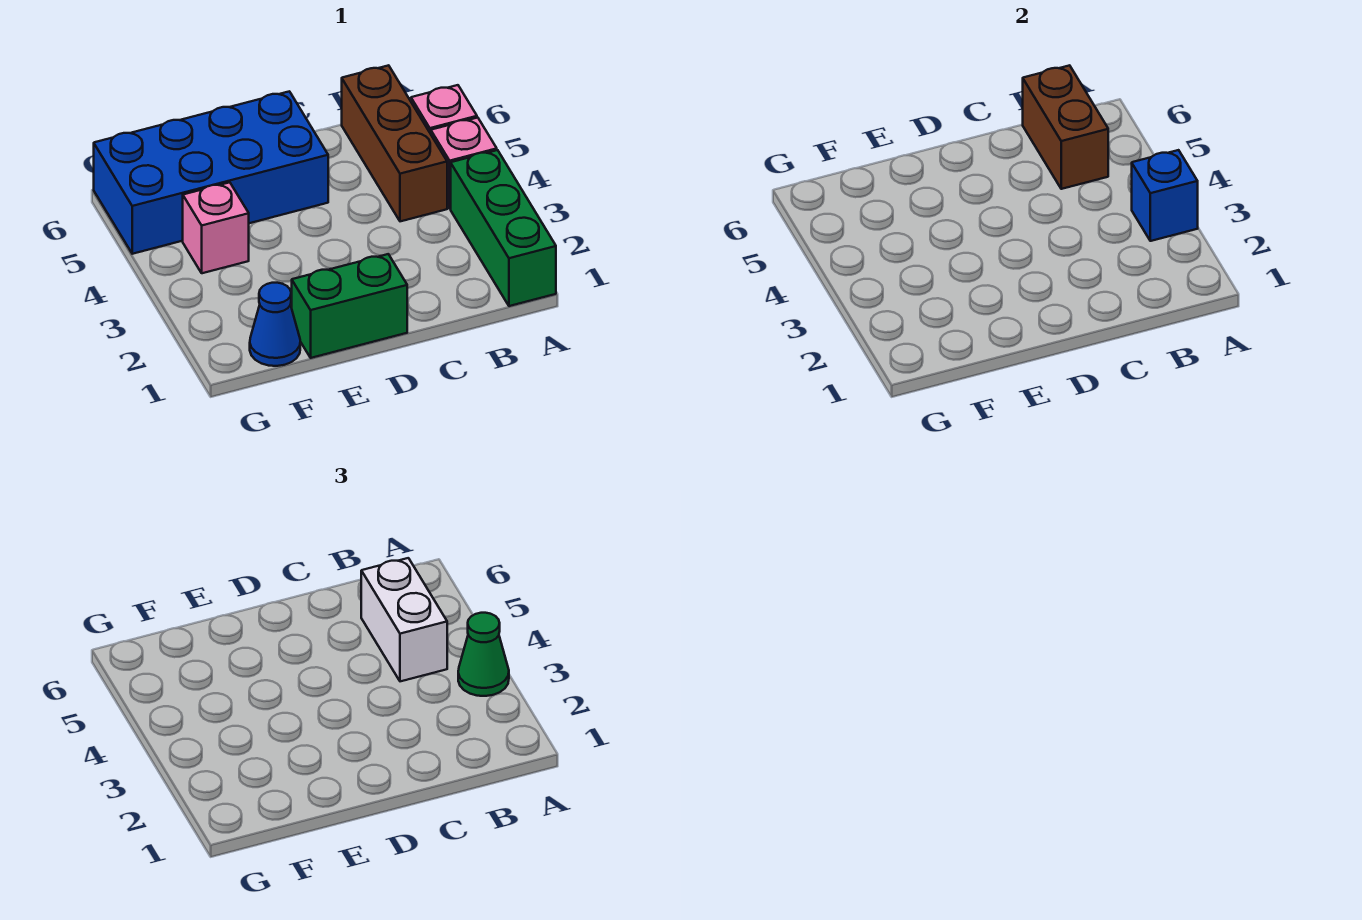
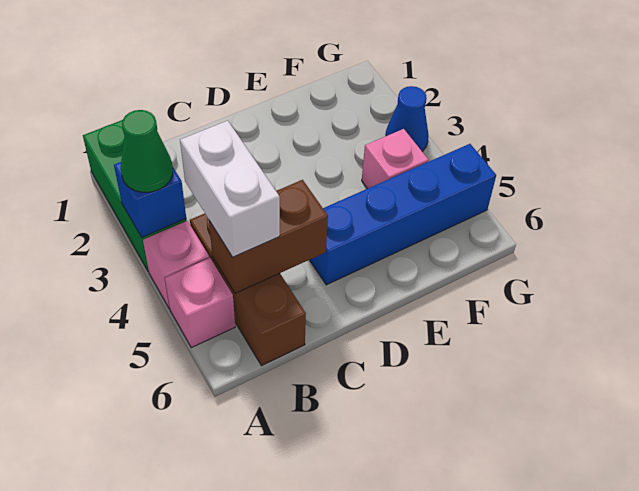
brown brick B5:B6 level 2 -> brown brick B5:C5 level 2
green brick D1:E1 level 1 -> none
blue brick D5:G6 level 1 -> blue brick D5:G5 level 1
blue cone F1 level 1 -> blue cone G3 level 1

